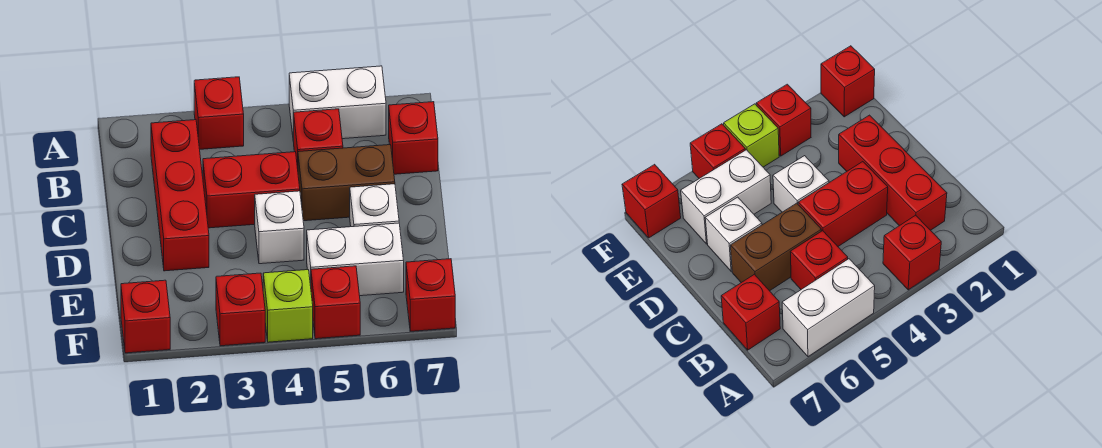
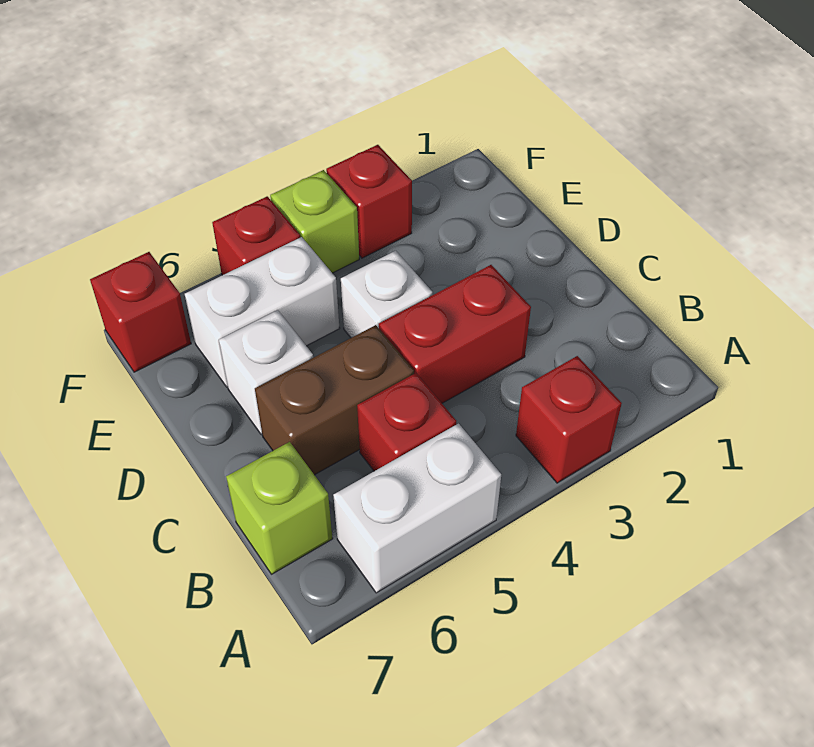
red brick B2:D2 level 1 -> none
red brick B7 level 1 -> lime brick B7 level 1
red brick F1 level 1 -> none

